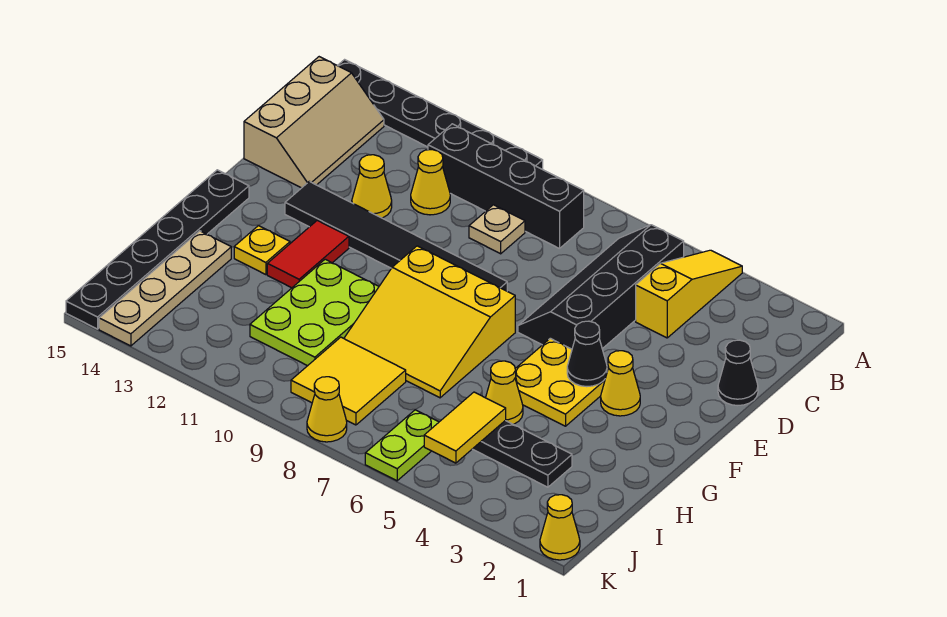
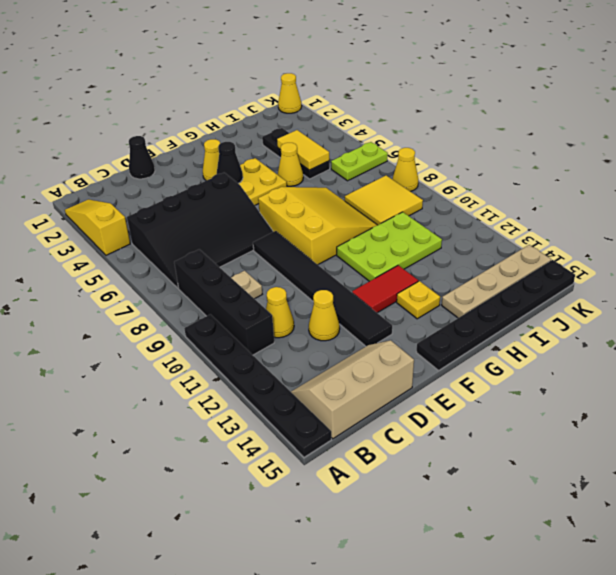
yellow slope A4:C4 level 1 top C -> yellow slope A2:A4 level 1 top 4
black slope B5:E6 level 1 top 5 -> black slope B5:E7 level 1 top 5
yellow tile I5:J5 level 2 -> yellow tile I4:I5 level 2

